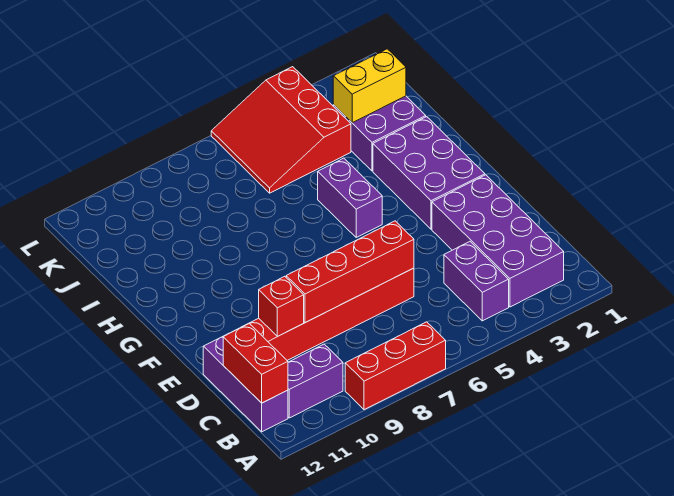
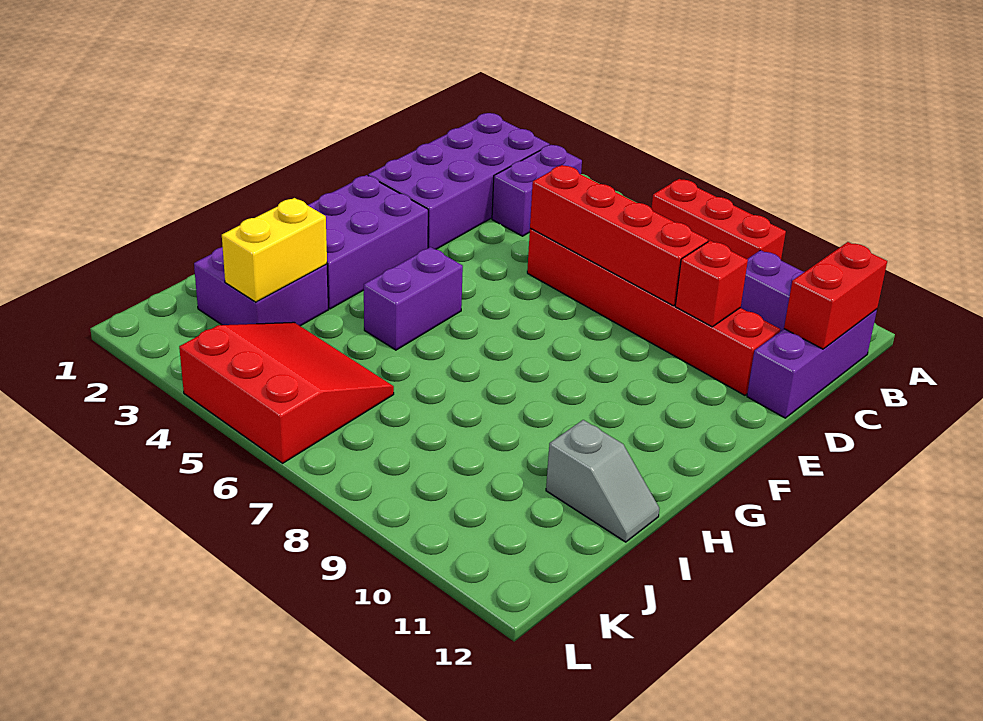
none -> grey slope I11:I12 level 1 top 11
yellow brick J2:J3 level 2 -> yellow brick I3:J3 level 2
red slope J4:L6 level 1 top 4 -> red slope J4:L6 level 1 top L

